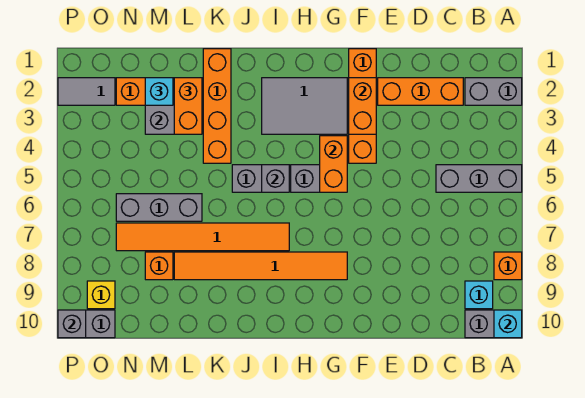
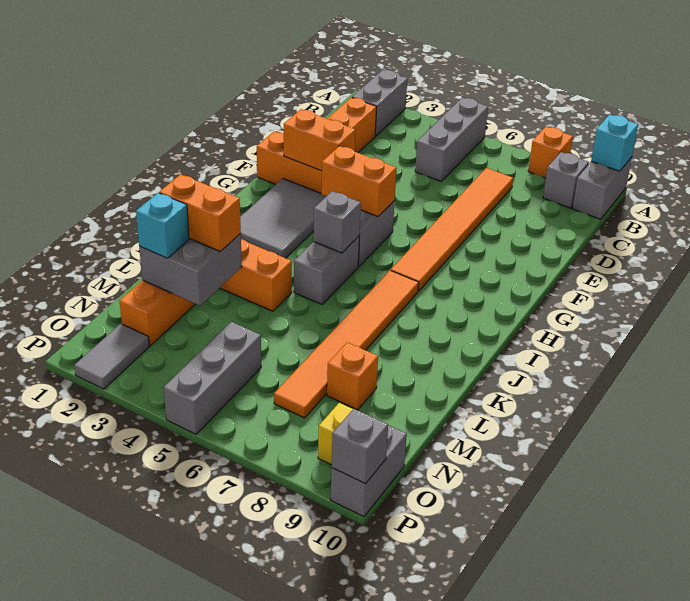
cyan brick B9 level 1 -> grey brick B9 level 1
orange tile G8:L8 level 1 -> orange tile C7:H7 level 1
grey brick L6:N6 level 1 -> grey brick N5:P5 level 1

